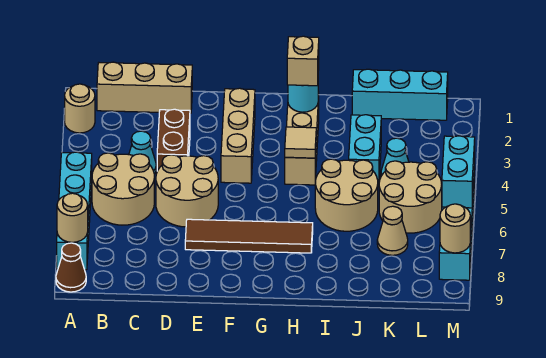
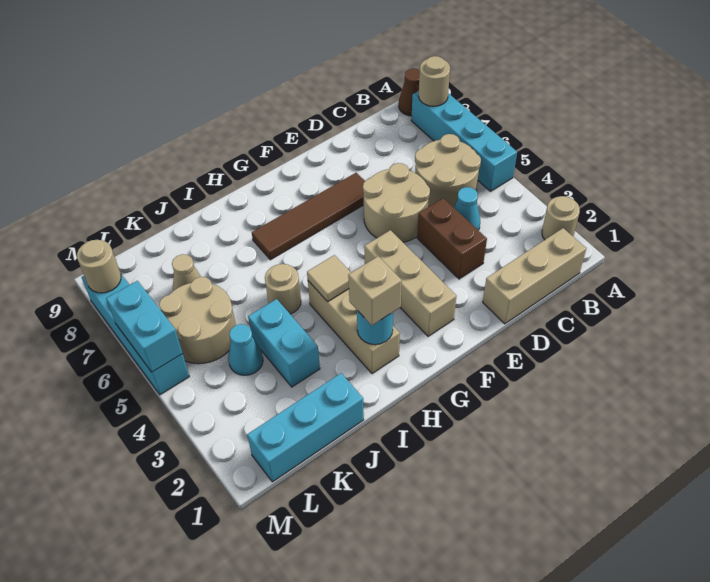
tan round brick I5:J6 level 1 -> tan round brick I5 level 1

